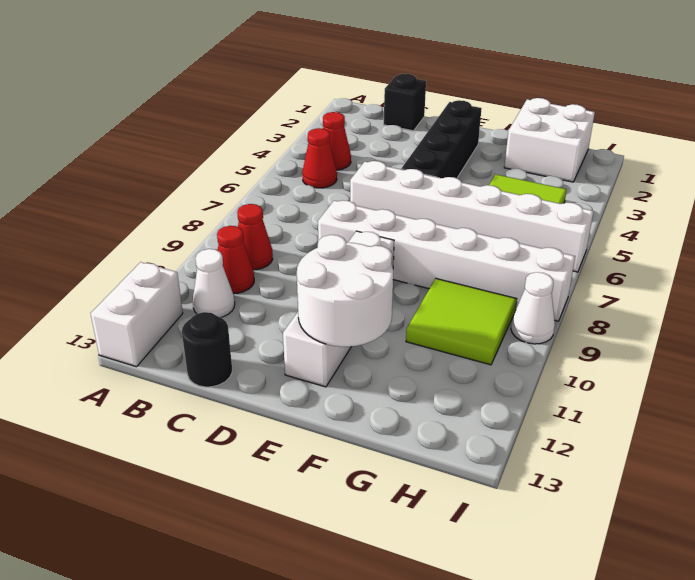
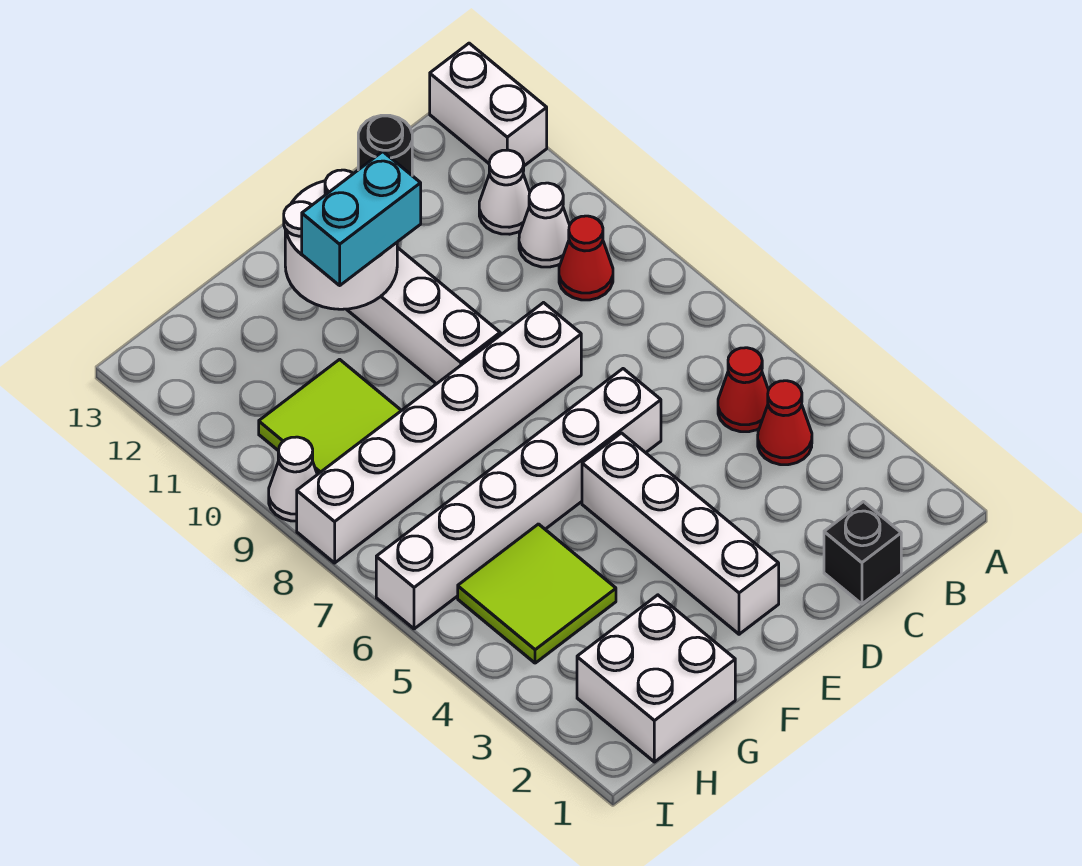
red cone B10 level 1 -> white cone B10 level 1
black brick E2:E5 level 1 -> white brick E2:E5 level 1
none -> cyan brick E11:F11 level 3

